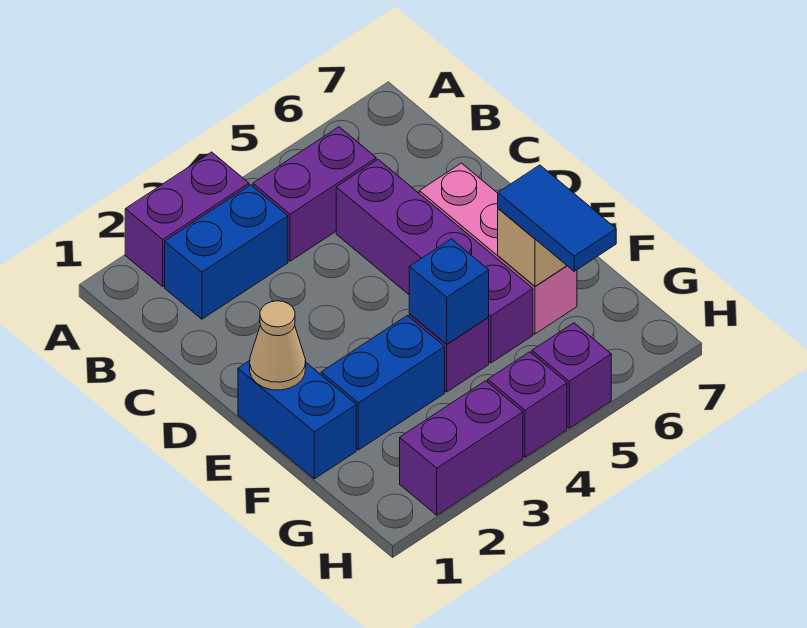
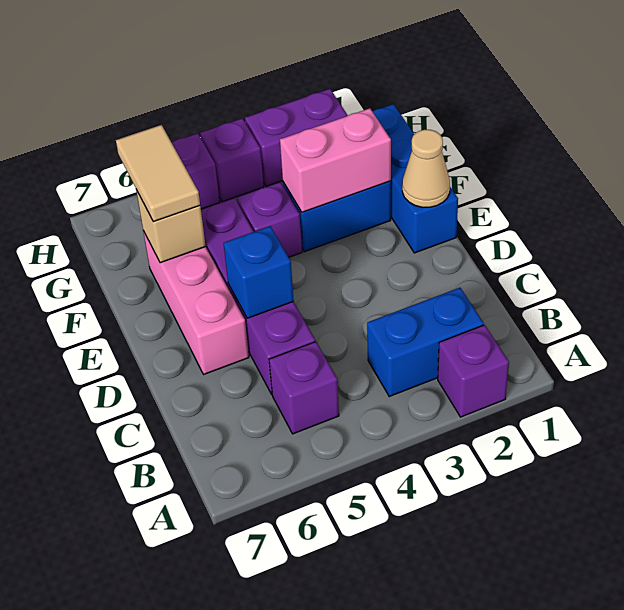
purple brick A2:A3 level 1 -> purple brick A2 level 1
purple brick B4:B5 level 1 -> purple brick B5 level 1
blue brick E1:F1 level 1 -> blue brick E1:G1 level 1
none -> pink brick F2:F3 level 2
blue brick F4 level 2 -> blue brick D5 level 2
blue tile F6:G6 level 3 -> tan tile F6:G6 level 3

